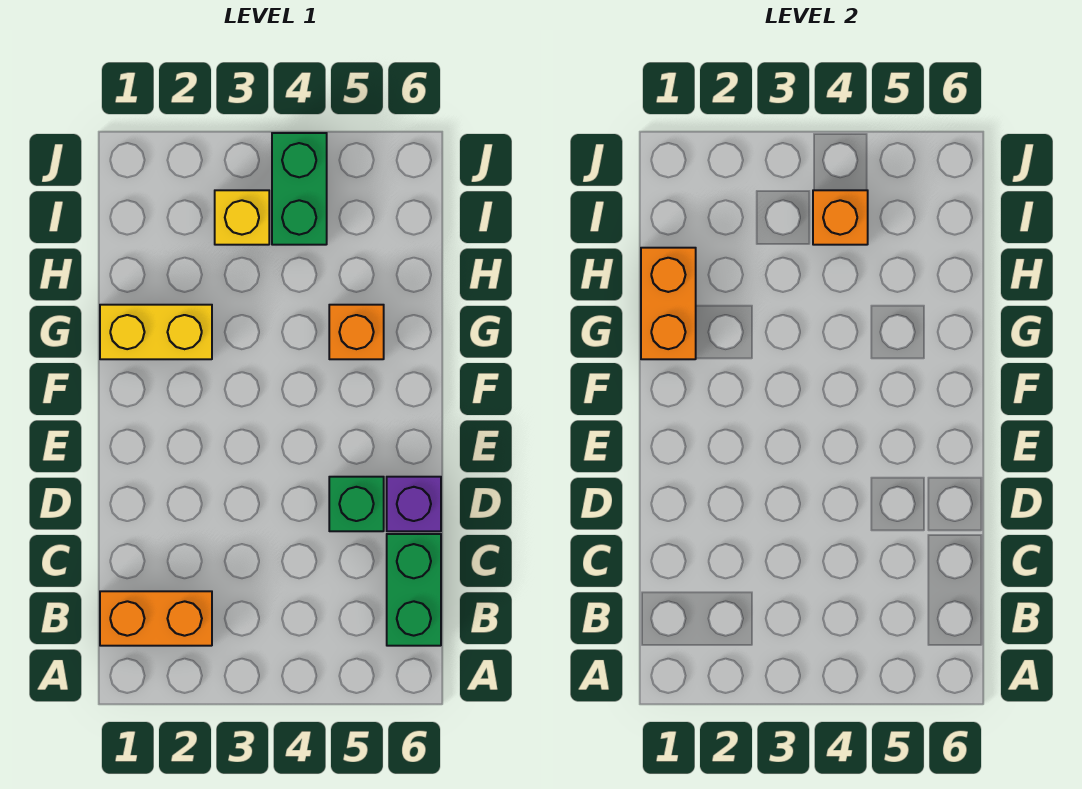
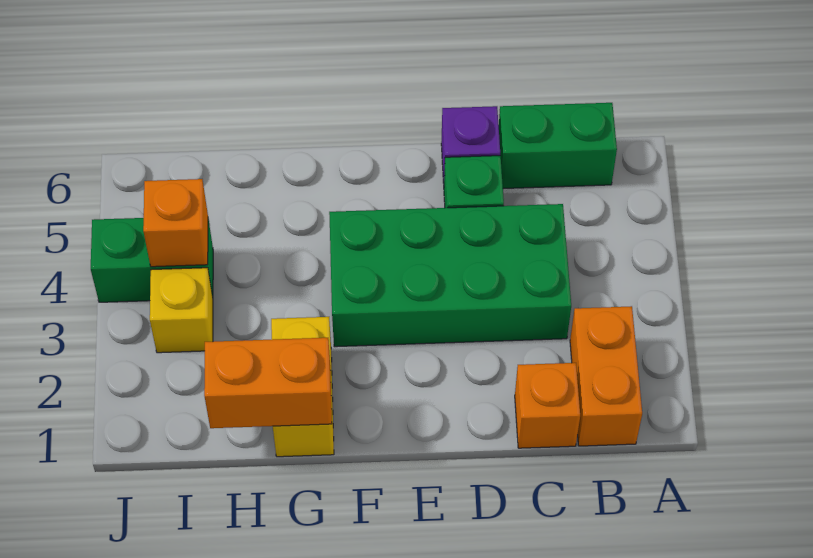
none -> green brick C3:F4 level 1
orange brick G5 level 1 -> orange brick C1 level 1

